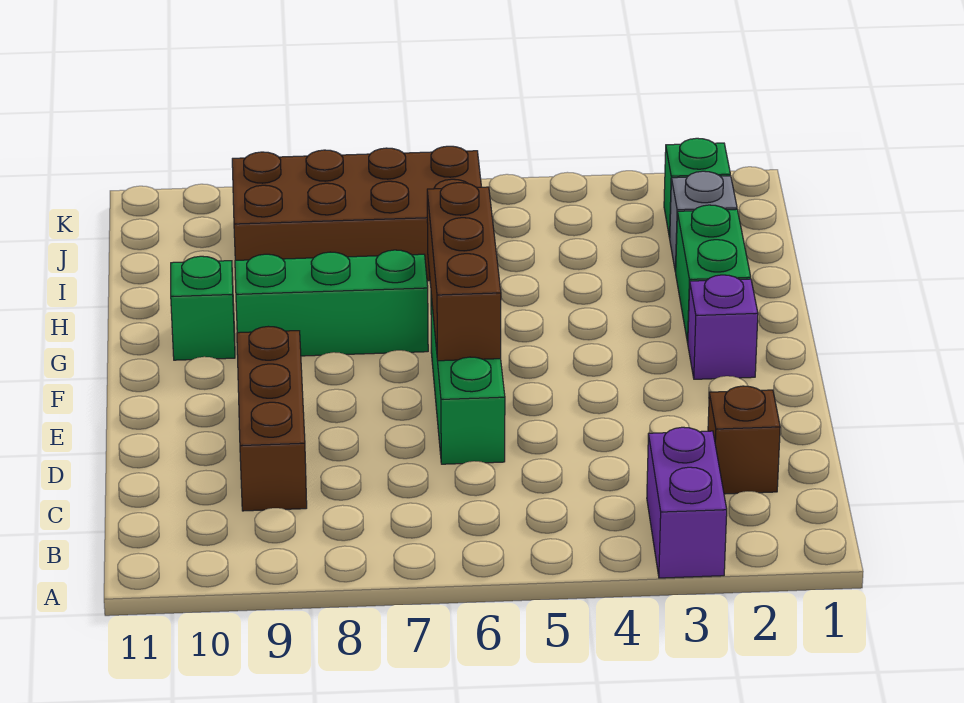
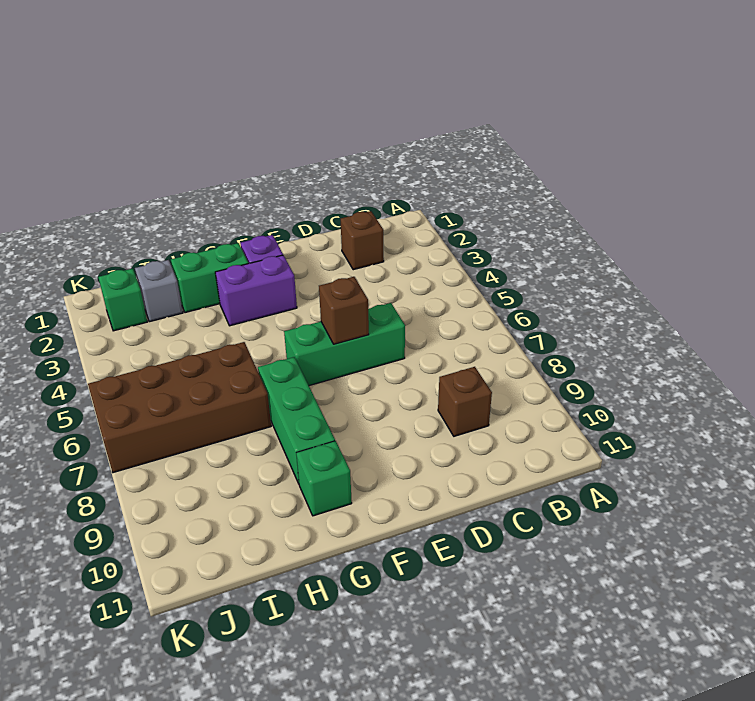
purple brick A3:B3 level 1 -> purple brick F3:G3 level 1
brown brick C9:E9 level 1 -> brown brick C9 level 1
brown brick E6:G6 level 2 -> brown brick E6 level 2
brown brick I6:J9 level 1 -> brown brick H6:K7 level 1

